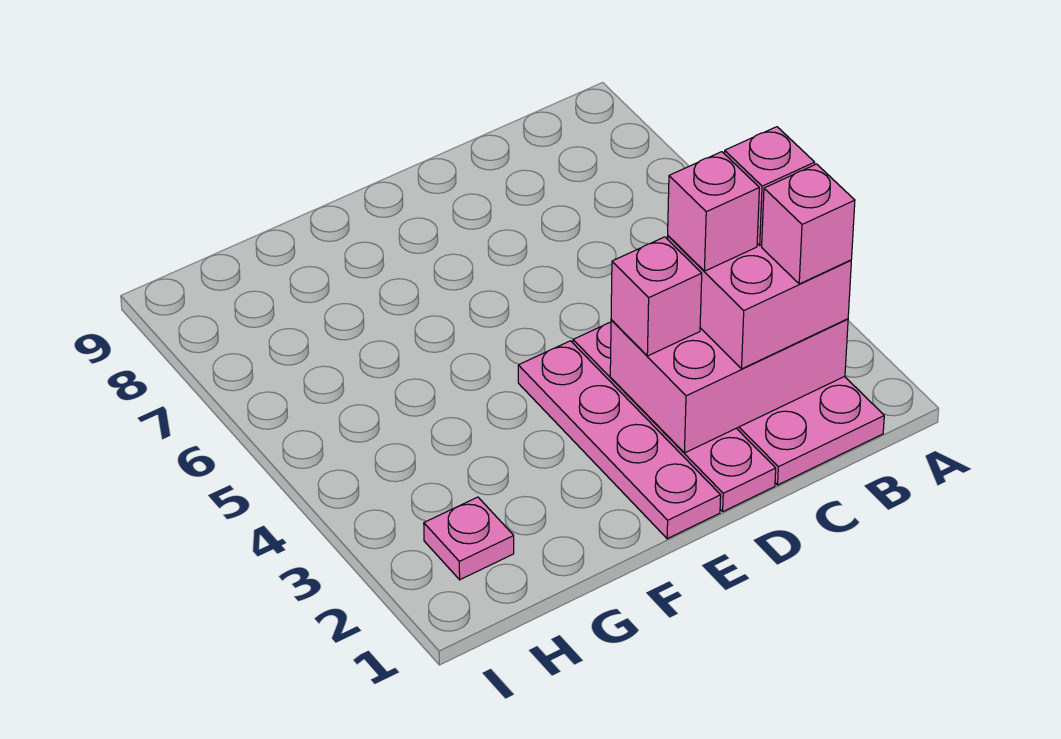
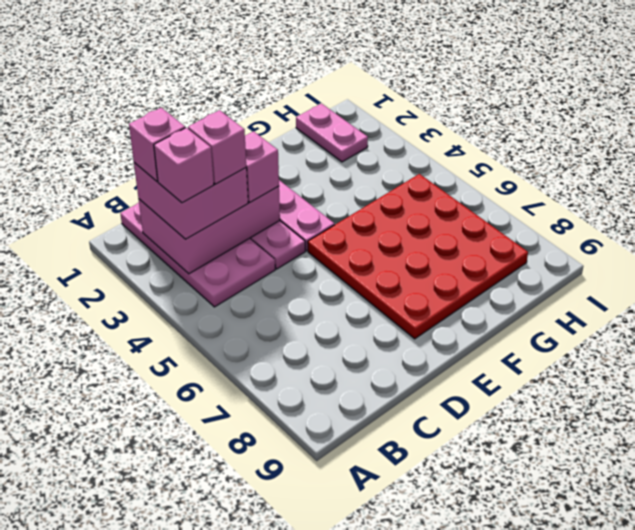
none -> red plate E5:H8 level 1
pink plate H2 level 1 -> pink plate H1:H2 level 1

